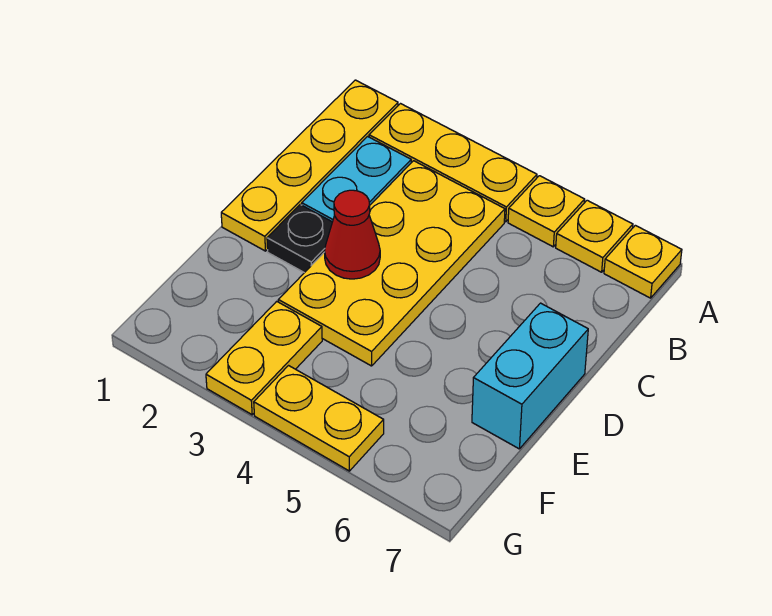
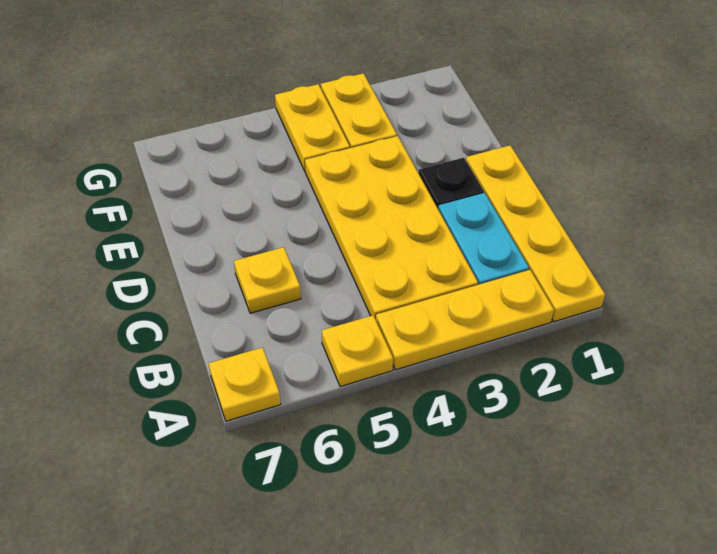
yellow plate A6 level 1 -> yellow plate C6 level 1
red cone D3 level 2 -> none
cyan brick D7:E7 level 1 -> none
yellow plate G4:G5 level 1 -> yellow plate F4:G4 level 1

